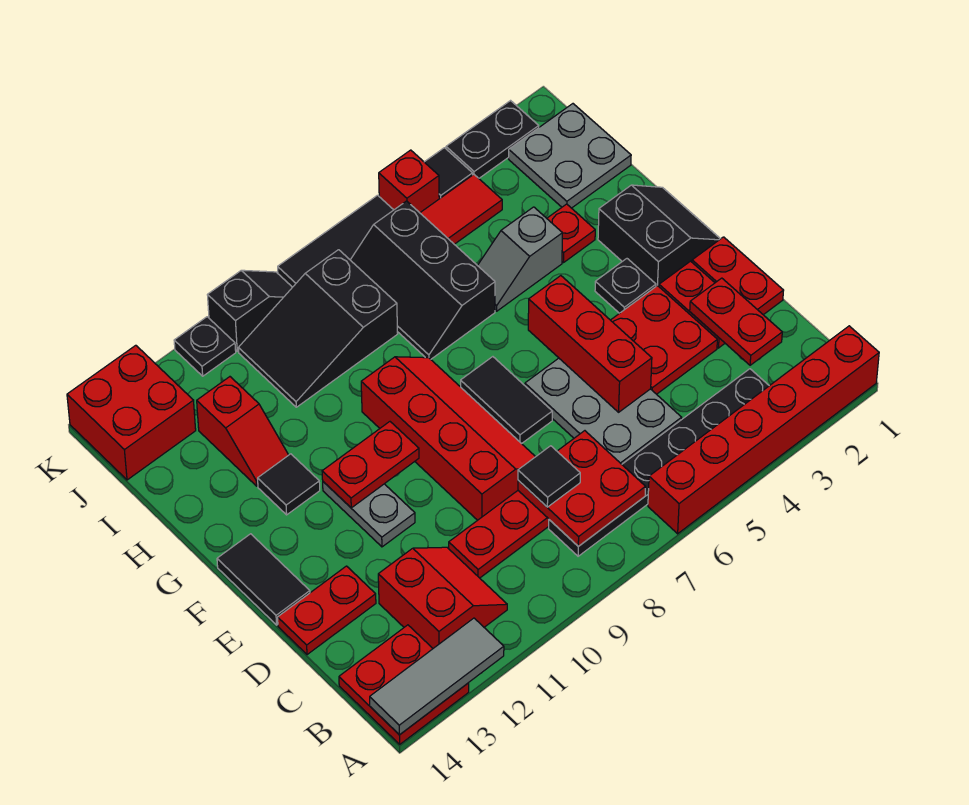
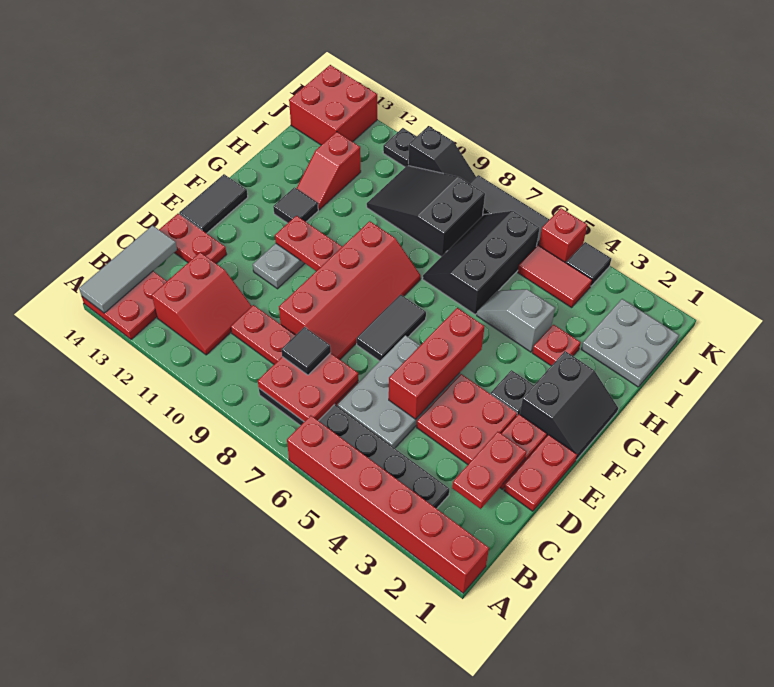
grey tile A12:A14 level 2 -> grey tile A14:C14 level 2
black plate K2:K3 level 1 -> none

